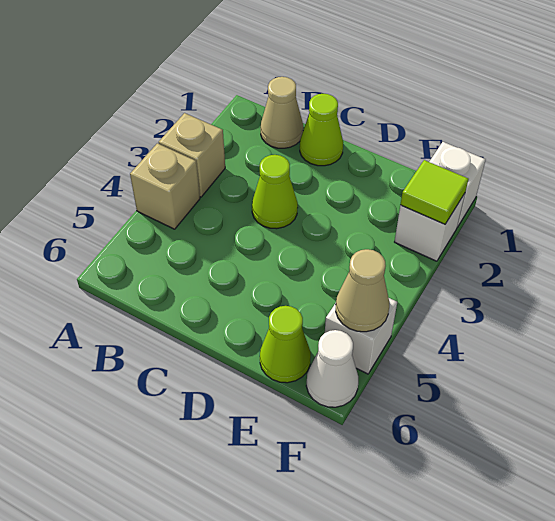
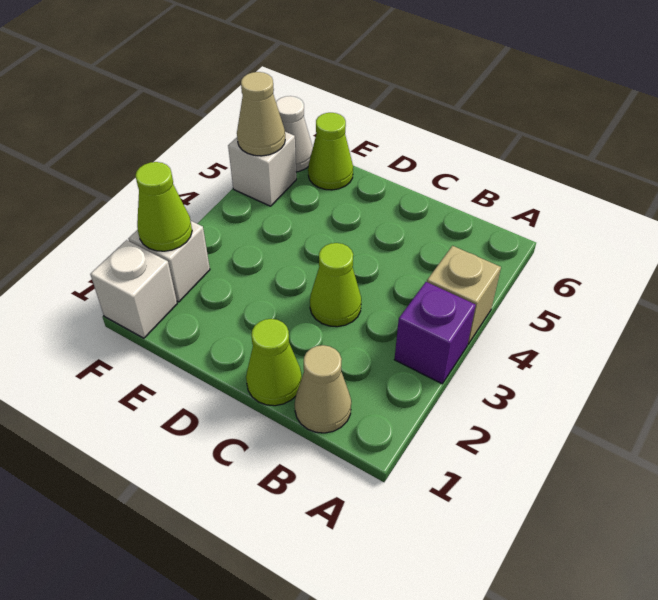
tan brick A3 level 1 -> purple brick A3 level 1
lime tile F2 level 2 -> lime cone F2 level 2

